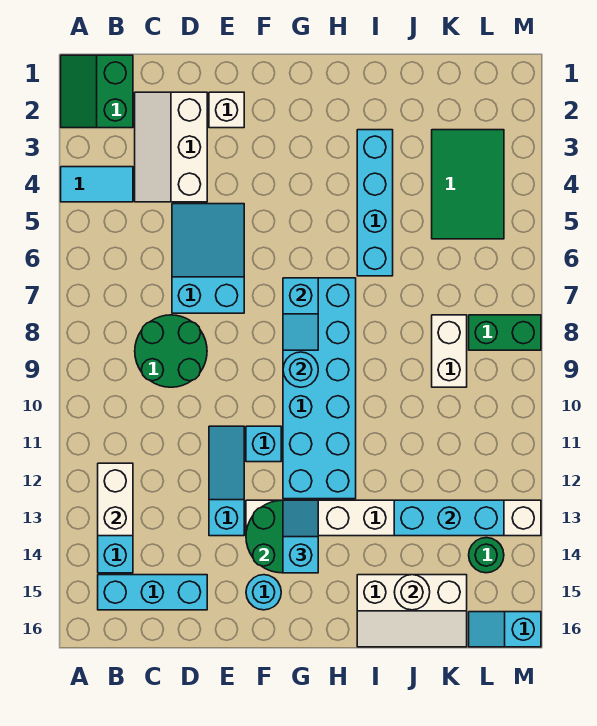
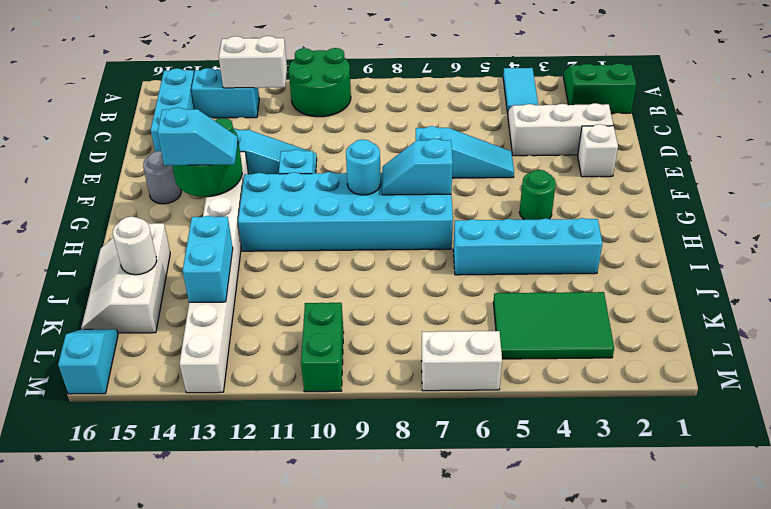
green round brick C8:D9 level 1 -> green round brick A10:B11 level 1
cyan slope D5:E7 level 1 top 7 -> cyan slope E5:E7 level 1 top 7
cyan round brick F15 level 1 -> grey round brick F15 level 1
cyan brick J13:L13 level 2 -> cyan brick J13:K13 level 2
white brick K8:K9 level 1 -> white brick M6:M7 level 1
green brick L8:M8 level 1 -> green brick L10:M10 level 1
green round brick L14 level 1 -> green round brick G4 level 1

